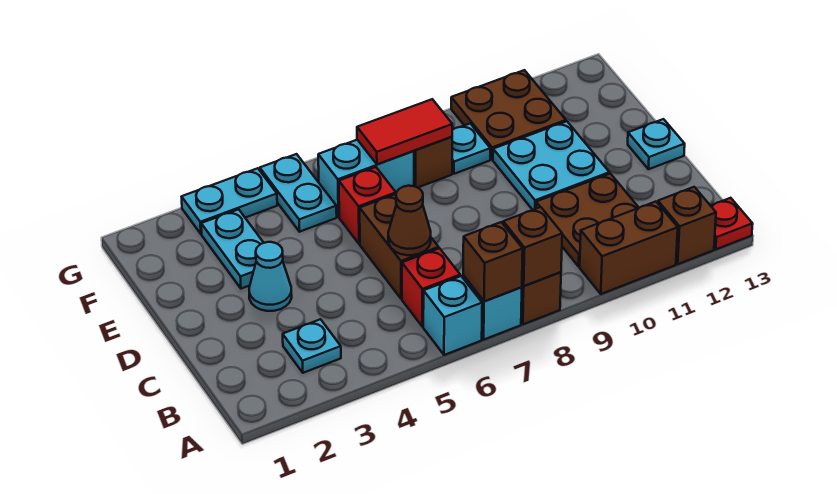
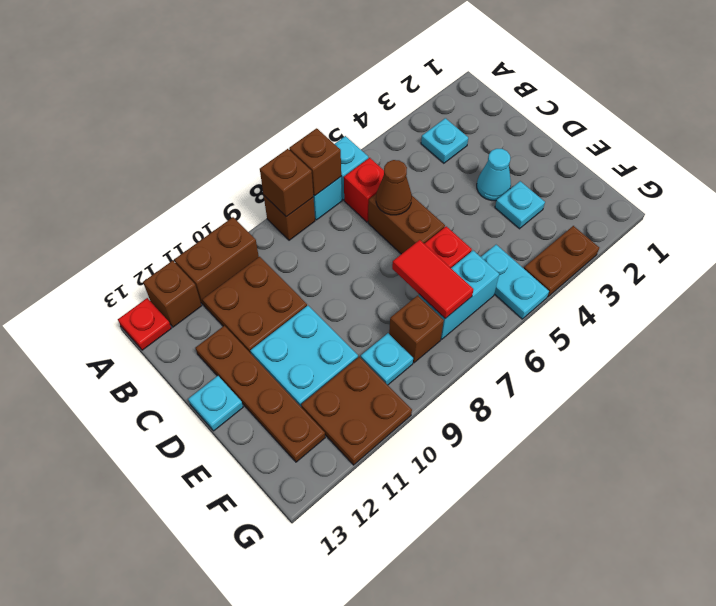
none -> brown plate C12:F12 level 1
cyan plate E3:F3 level 1 -> cyan plate E3 level 1
red tile F7:F8 level 2 -> red tile E7:F7 level 2
cyan plate G3:G4 level 1 -> brown plate G3:G4 level 1

